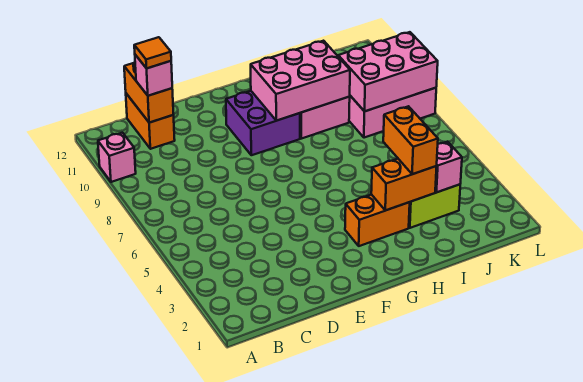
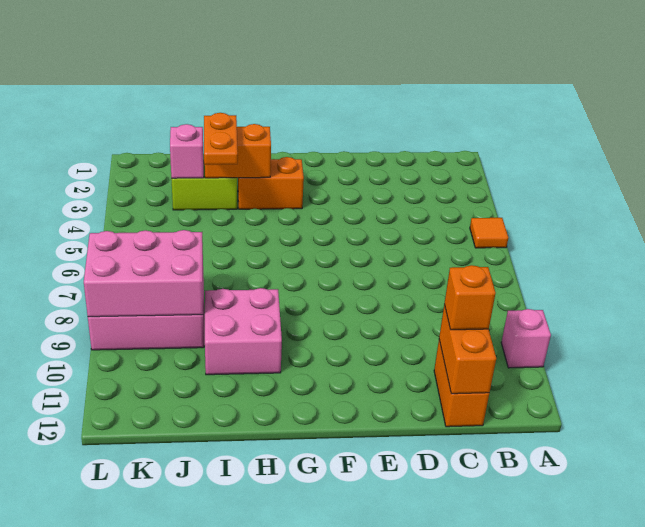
pink brick C11 level 3 -> orange brick C11 level 3
orange tile C11 level 4 -> orange tile A5 level 1
purple brick F9:G10 level 1 -> none
pink brick G9:I10 level 2 -> none
orange brick I3:I4 level 3 -> orange plate I3:I4 level 3

